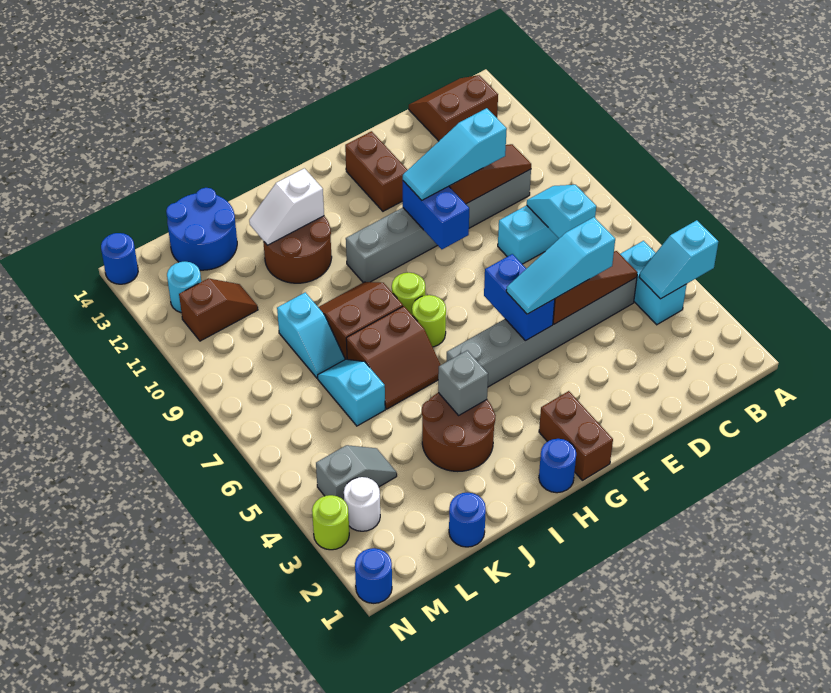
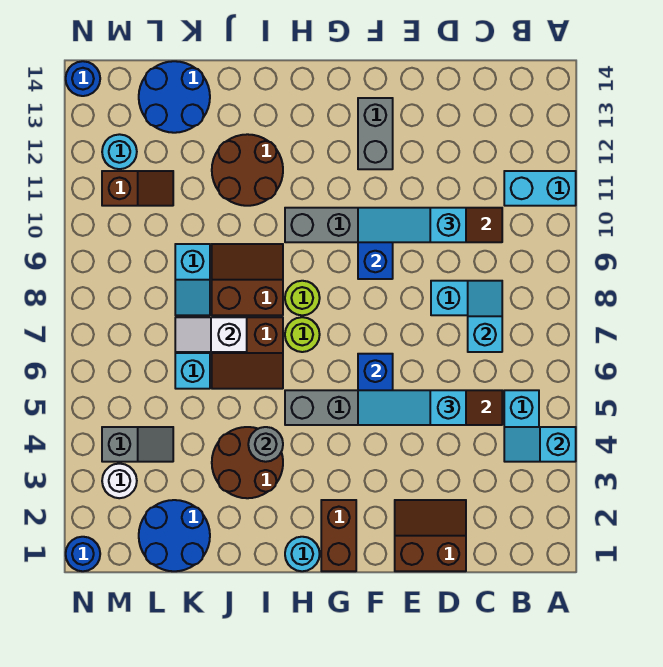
none -> cyan brick A11:B11 level 1
brown slope B13:C14 level 1 top 13 -> brown slope D1:E2 level 1 top 1
brown brick F12:F13 level 1 -> grey brick F12:F13 level 1
blue round brick H1 level 1 -> cyan round brick H1 level 1
grey brick I4 level 2 -> grey round brick I4 level 2
white slope I12:J12 level 2 top I -> white slope J7:K7 level 2 top J
blue round brick K1 level 1 -> blue round brick K1:L2 level 1
lime round brick N3 level 1 -> none

